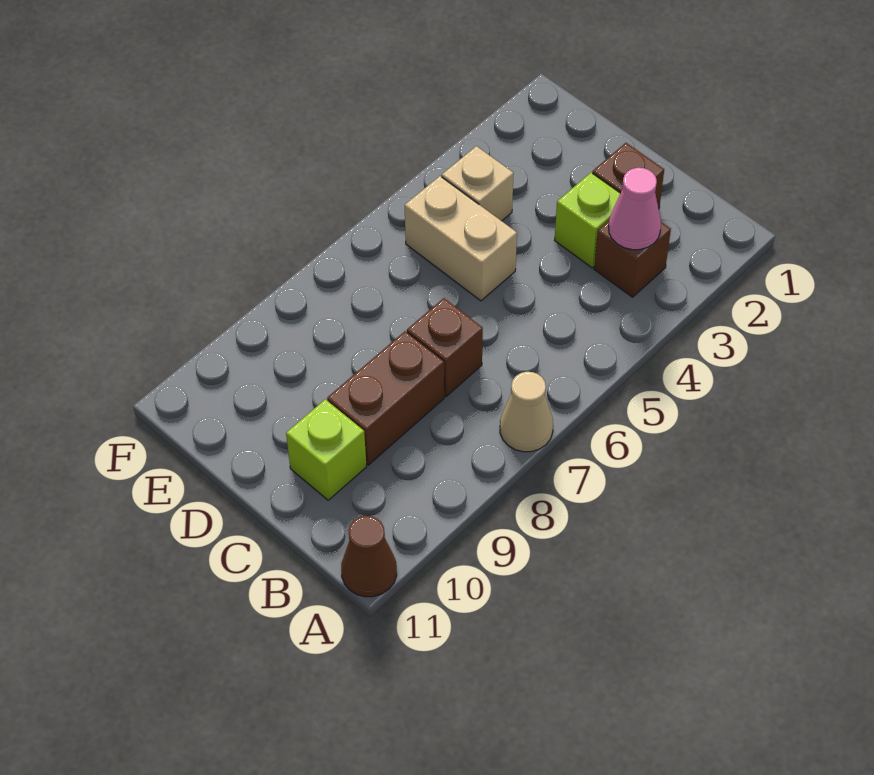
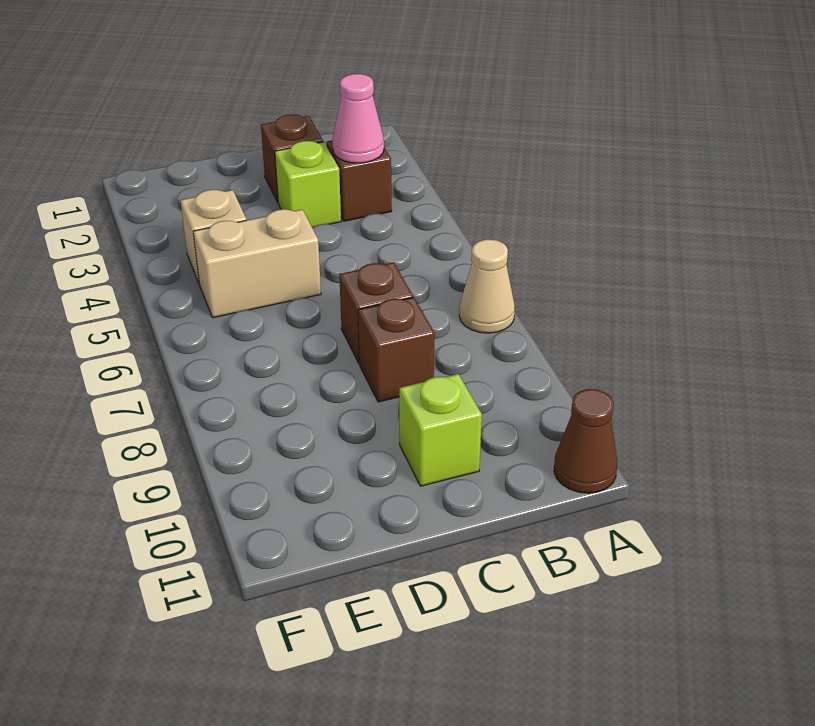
brown brick C8:C9 level 1 -> brown brick C8 level 1

